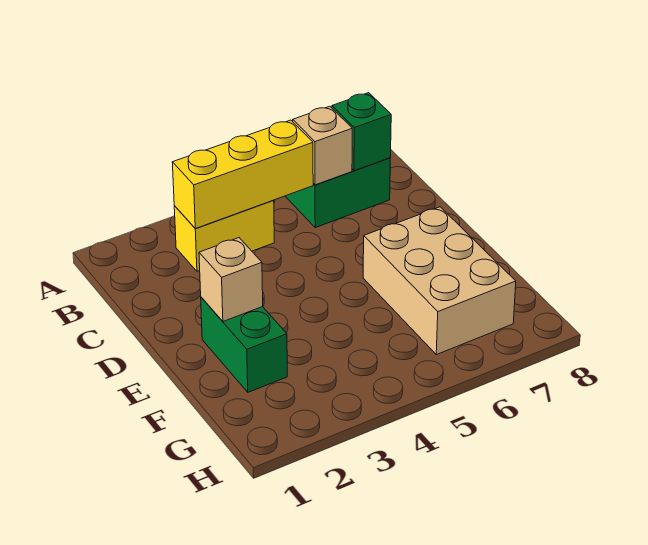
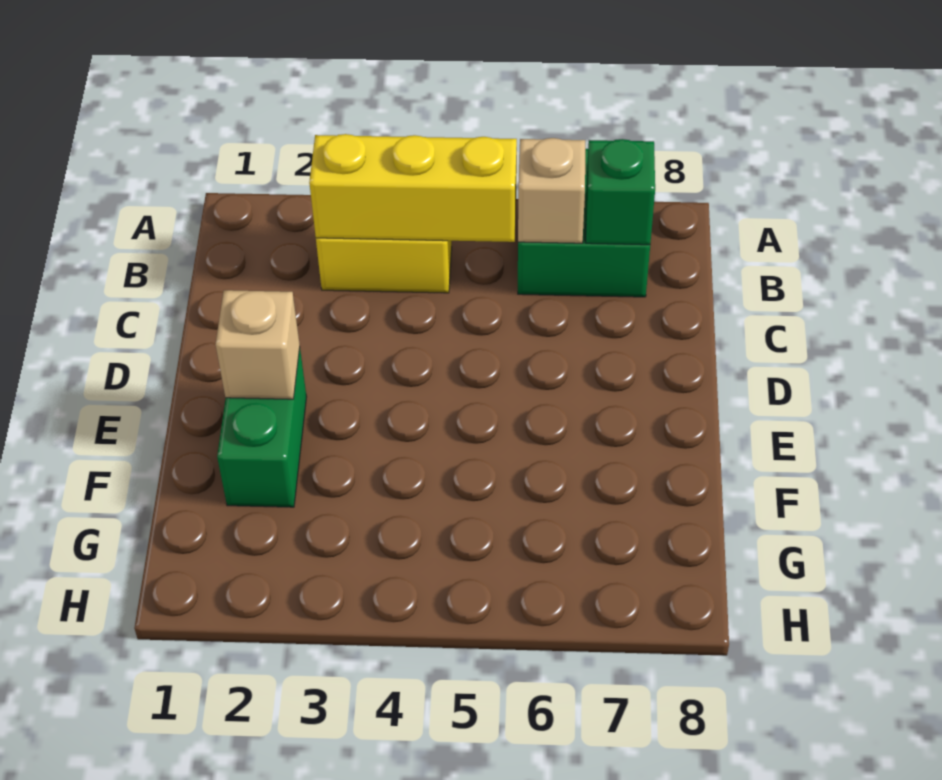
tan brick E6:G7 level 1 -> none

